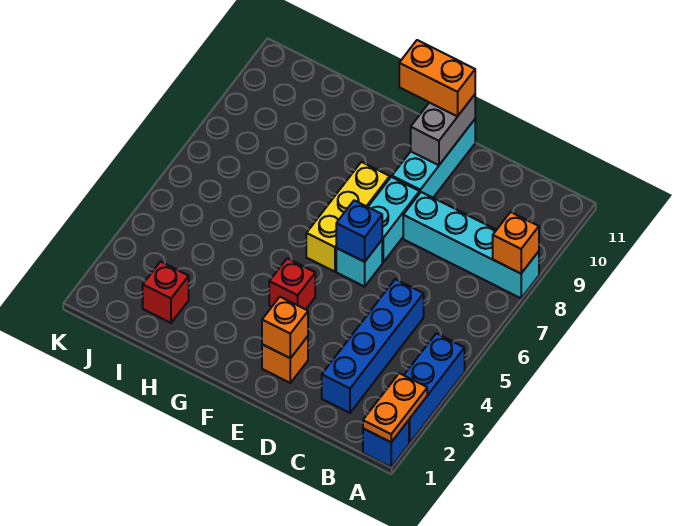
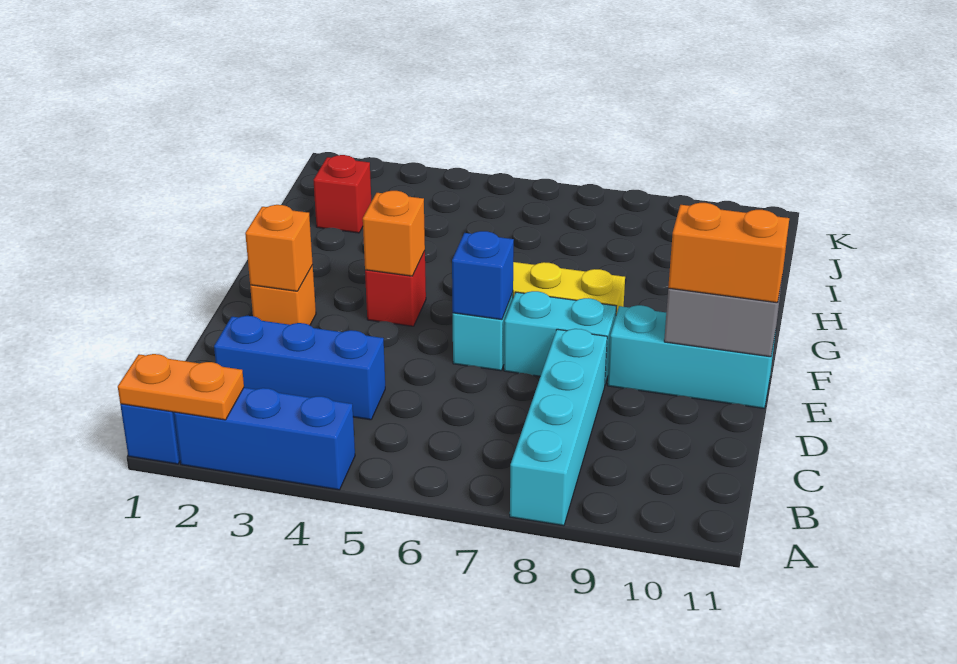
orange brick A8 level 2 -> orange brick F4 level 2
blue brick C2:C5 level 1 -> blue brick C2:C4 level 1
orange brick E11:F11 level 3 -> orange brick E10:E11 level 3

